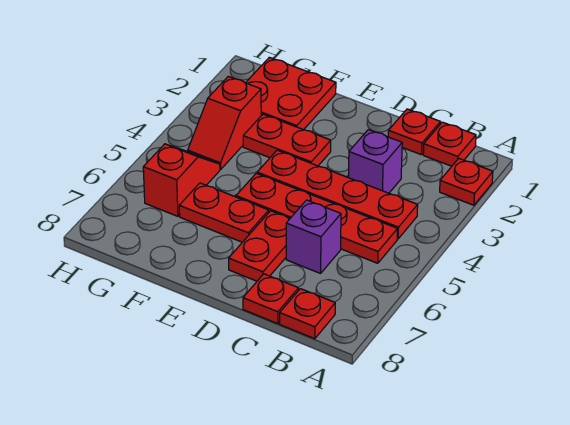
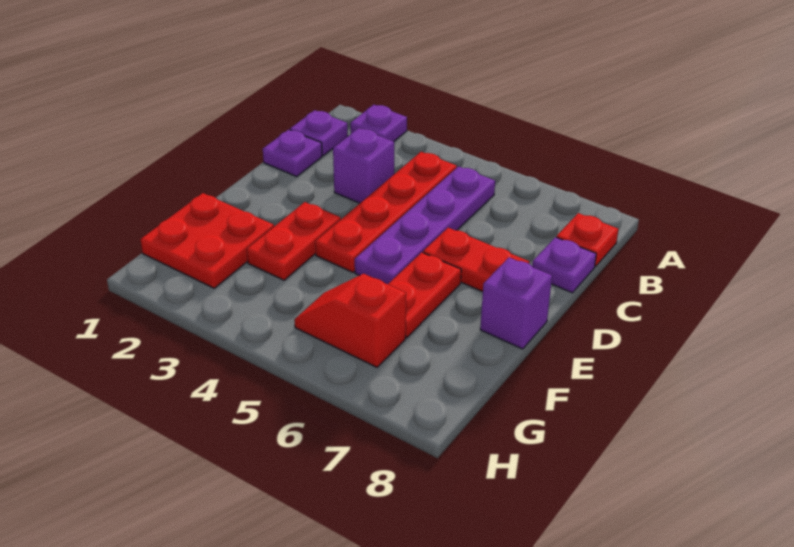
red plate A2 level 1 -> purple plate A2 level 1
red plate B1 level 1 -> purple plate B1 level 1
red plate B5:E5 level 1 -> purple plate B5:E5 level 1
red plate C1 level 1 -> purple plate C1 level 1
purple brick C6 level 1 -> purple brick E8 level 1
red plate C8 level 1 -> purple plate C8 level 1
red slope G3:G4 level 1 top 3 -> none

